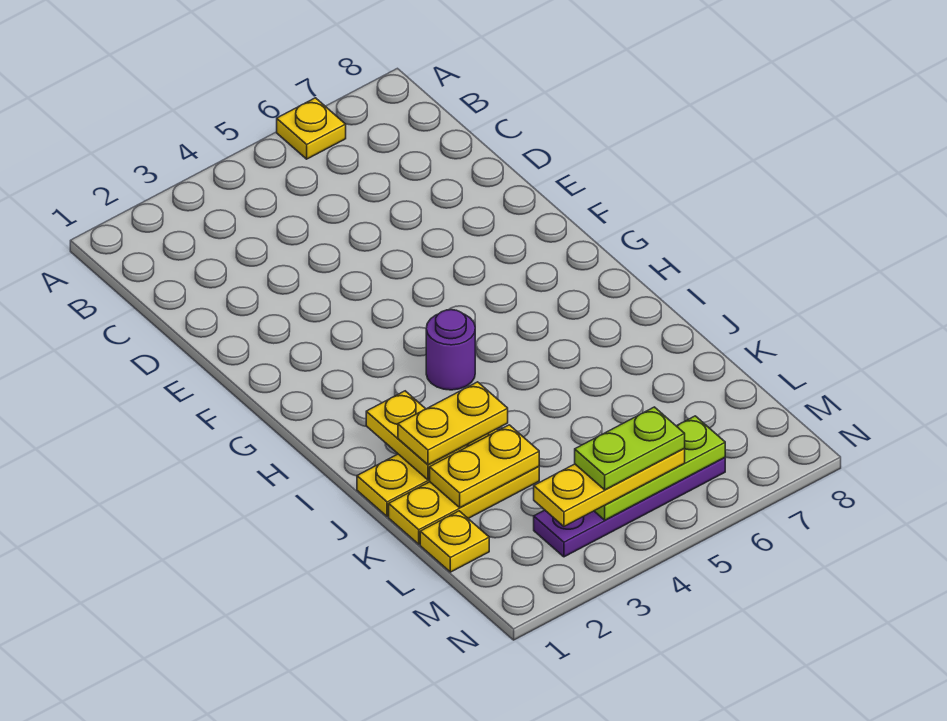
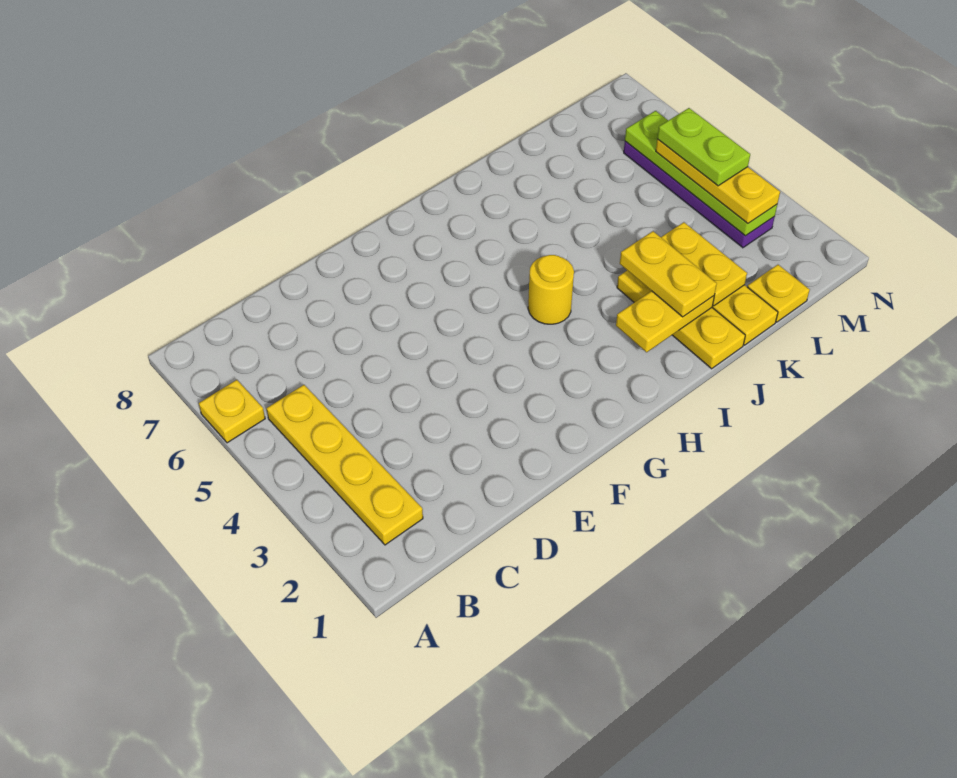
none -> yellow plate B2:B5 level 1
purple round brick H4 level 1 -> yellow round brick H4 level 1
lime plate M4:M6 level 2 -> lime plate M3:M6 level 2

